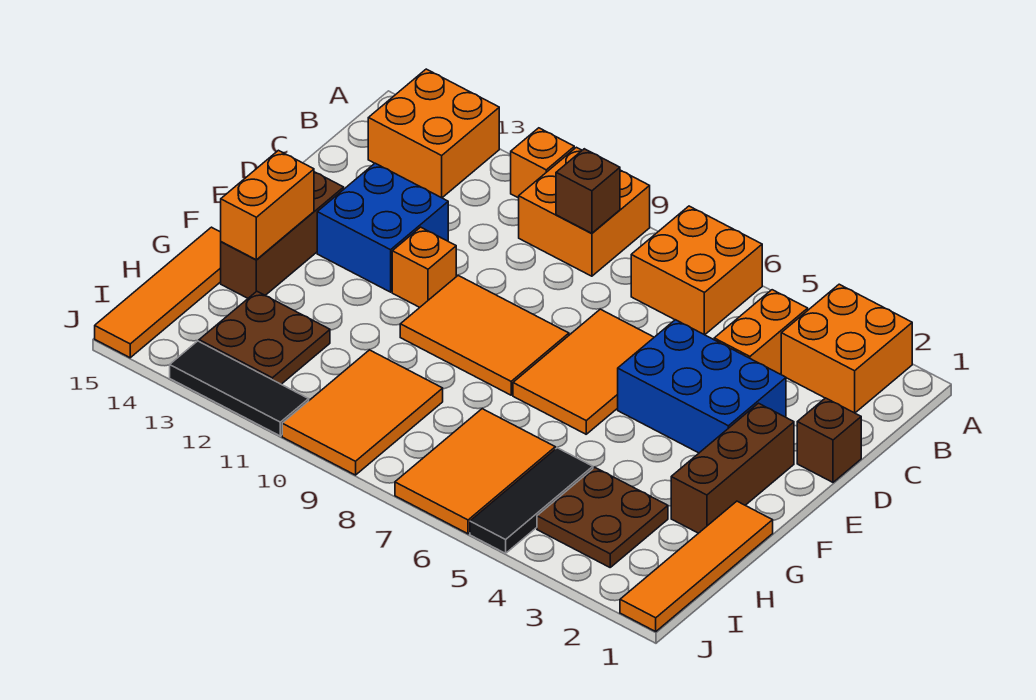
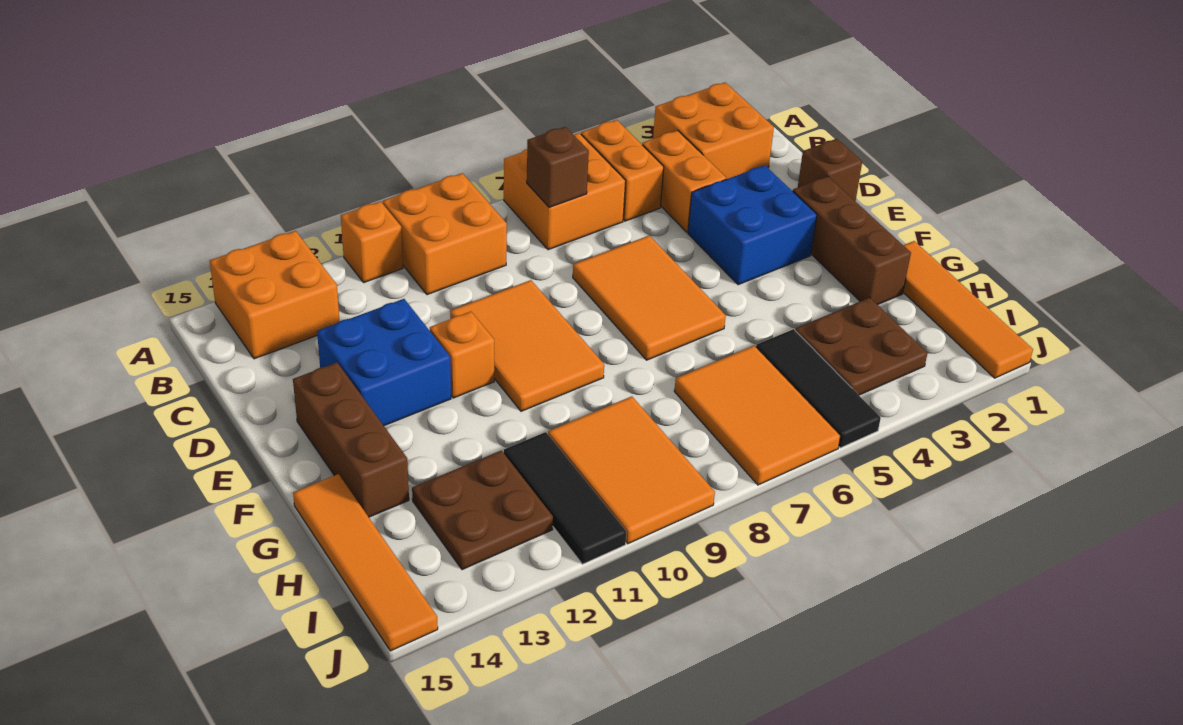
brown brick B9 level 2 -> brown brick B7 level 2
blue brick D3:E5 level 1 -> blue brick D3:E4 level 1
orange tile E8:F10 level 1 -> orange tile D9:F10 level 1
orange brick F14:G14 level 2 -> orange brick A5:B5 level 1
black tile J11:J13 level 1 -> black tile H11:J11 level 1

